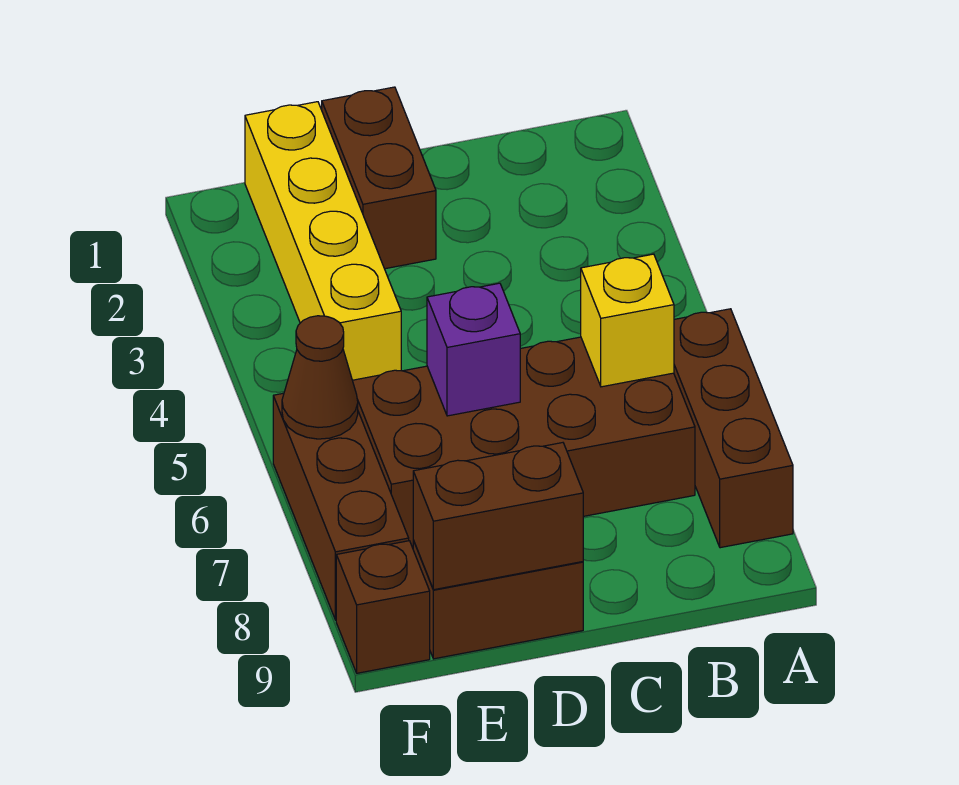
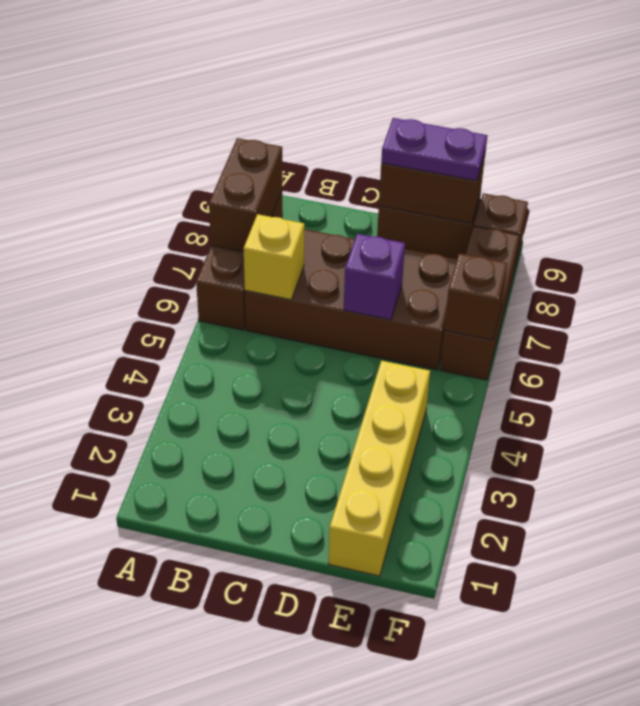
brown brick D1:D2 level 1 -> brown brick A7:A8 level 2
none -> purple plate D9:E9 level 3
brown cone F6 level 2 -> brown brick F6 level 2

